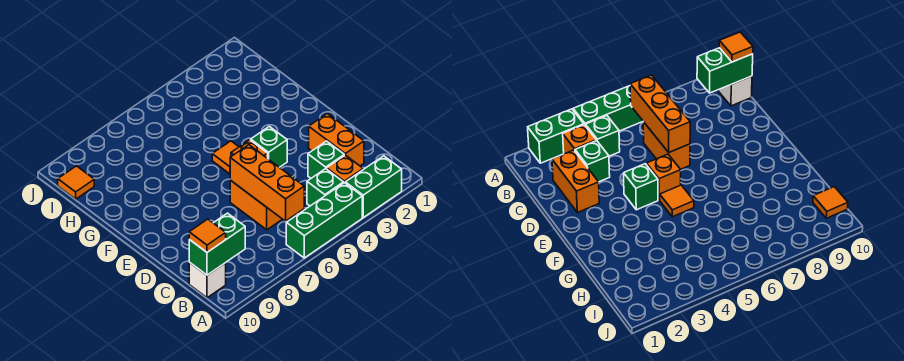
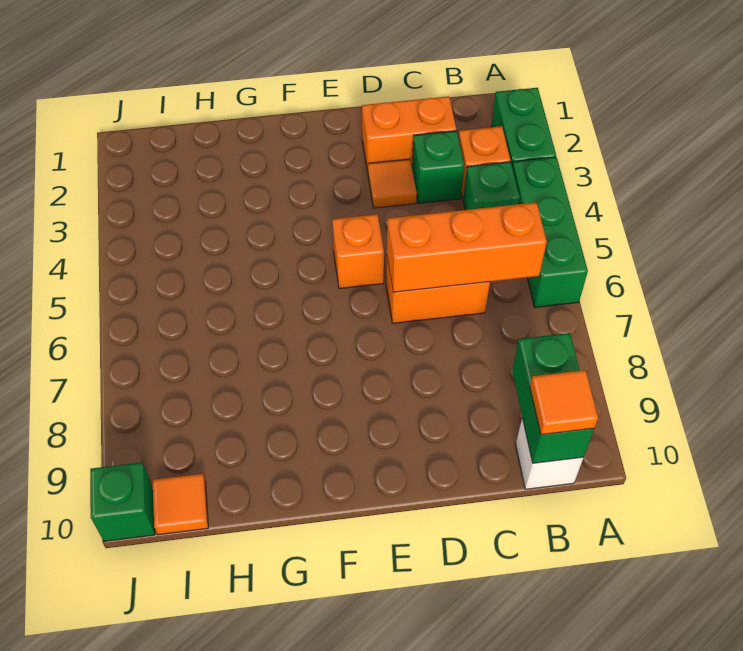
green brick E4 level 1 -> green brick J10 level 1
orange tile F5 level 1 -> orange tile D3 level 1

